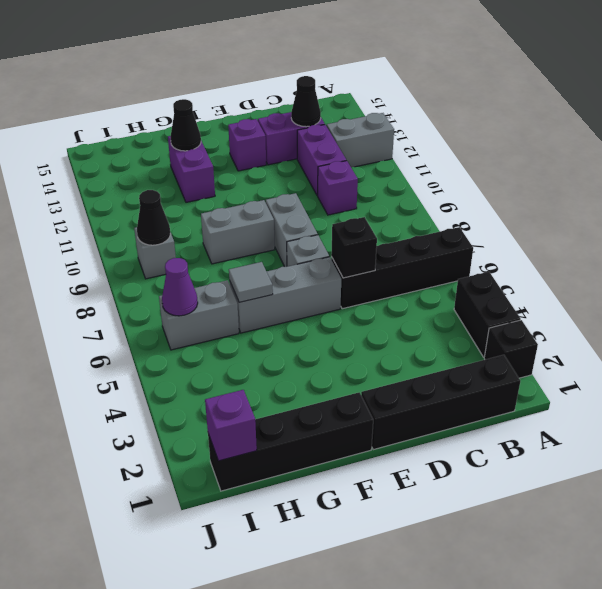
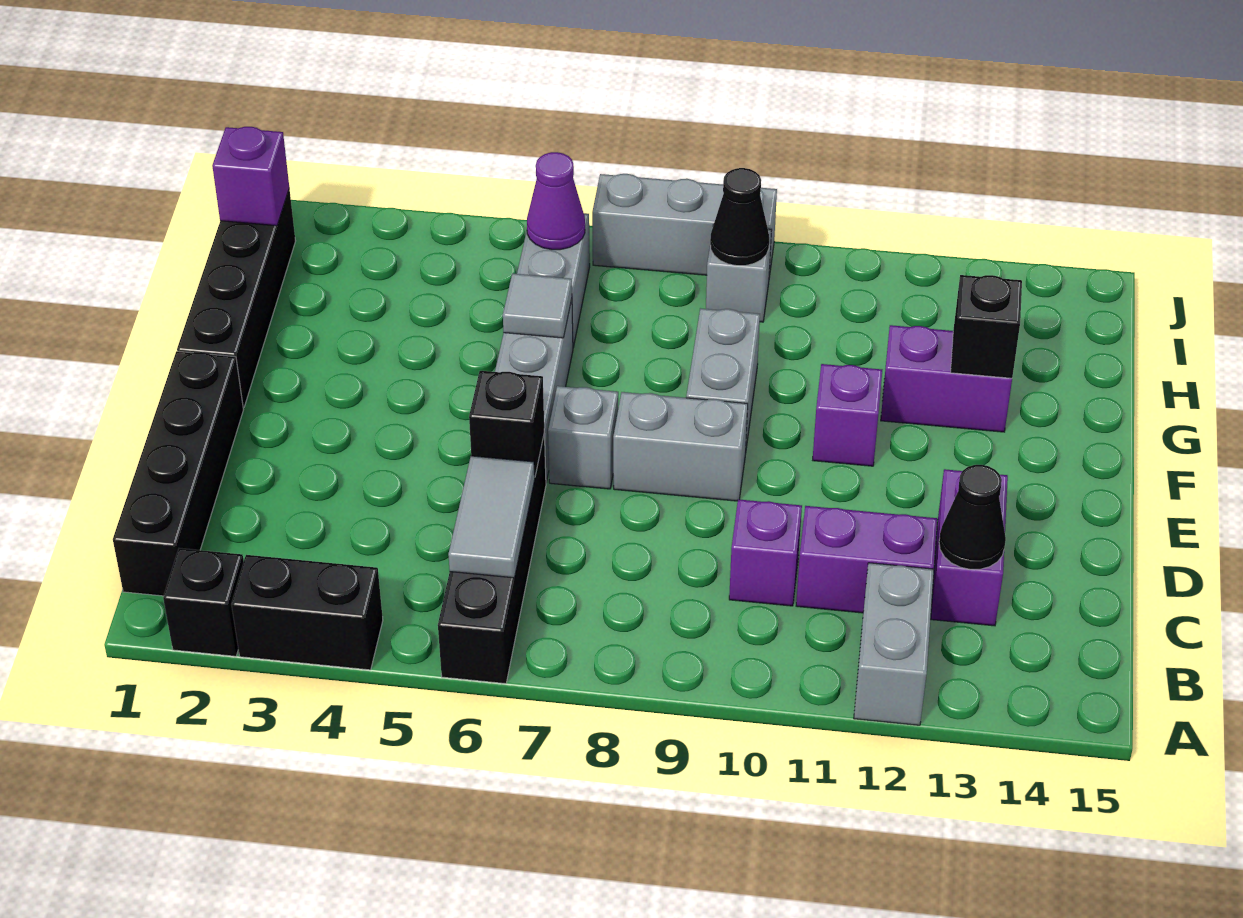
none -> grey tile B6:C6 level 2
purple brick E13 level 1 -> purple brick F11 level 1
black cone G13 level 2 -> black brick G13 level 2
none -> grey brick J7:J9 level 1

